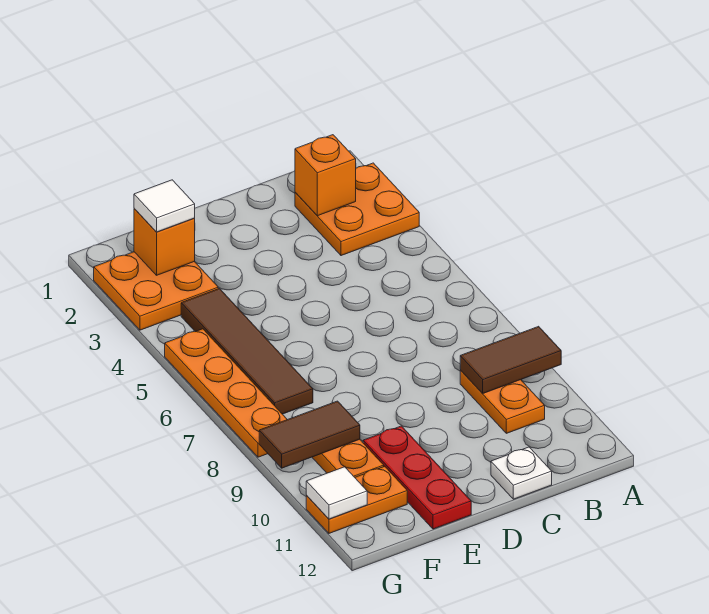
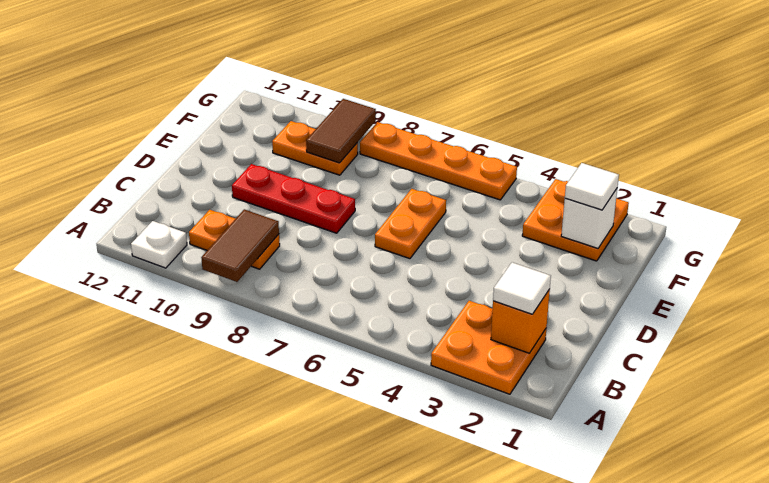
white plate C12 level 1 -> white plate A11 level 1
red plate E10:E12 level 1 -> red plate D8:D10 level 1
orange brick F2 level 2 -> white brick F2 level 2
brown tile F4:F7 level 1 -> none
orange plate F11:G11 level 1 -> orange plate D6:E6 level 1
white tile G11 level 2 -> white tile B2 level 3

